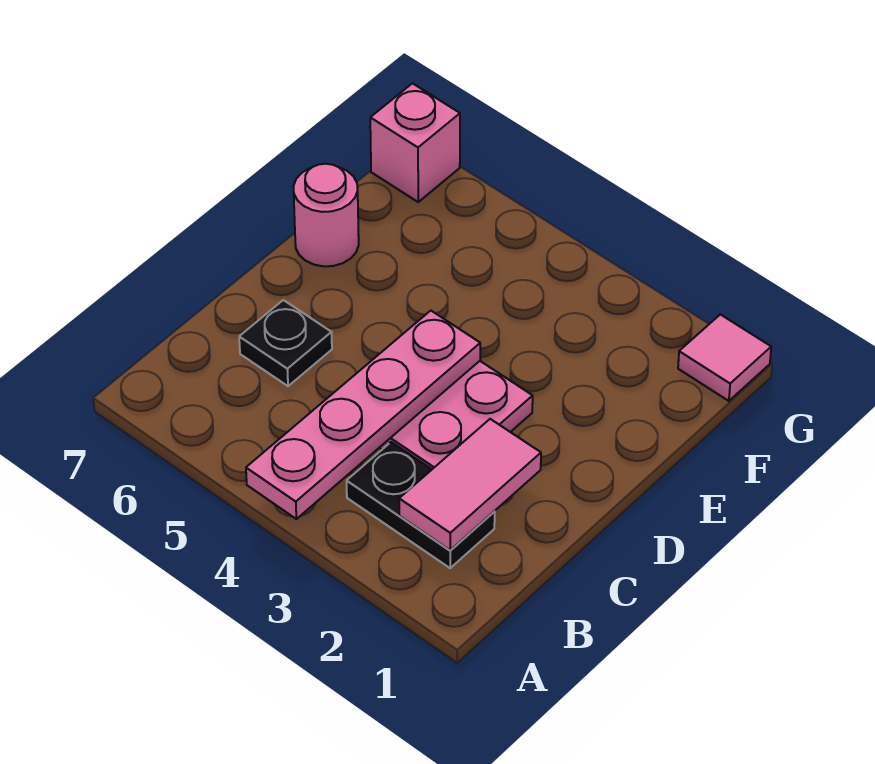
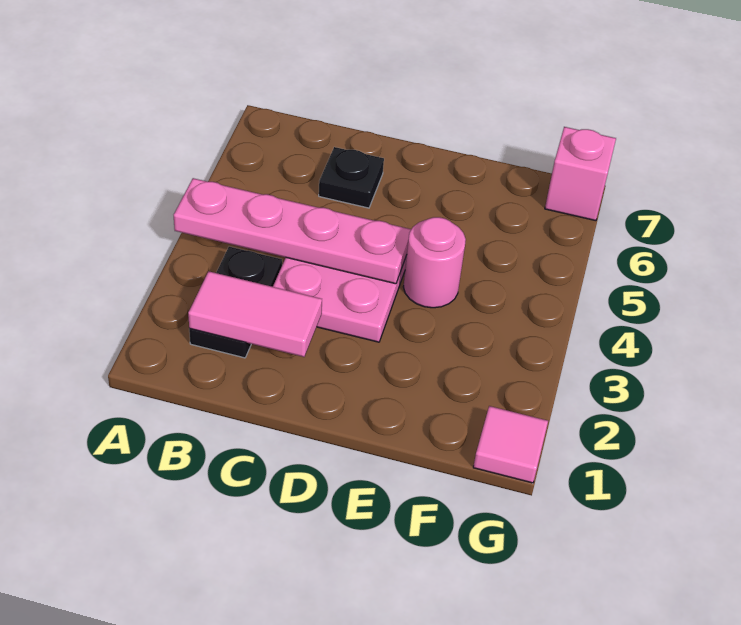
pink round brick E7 level 1 -> pink round brick E4 level 1

